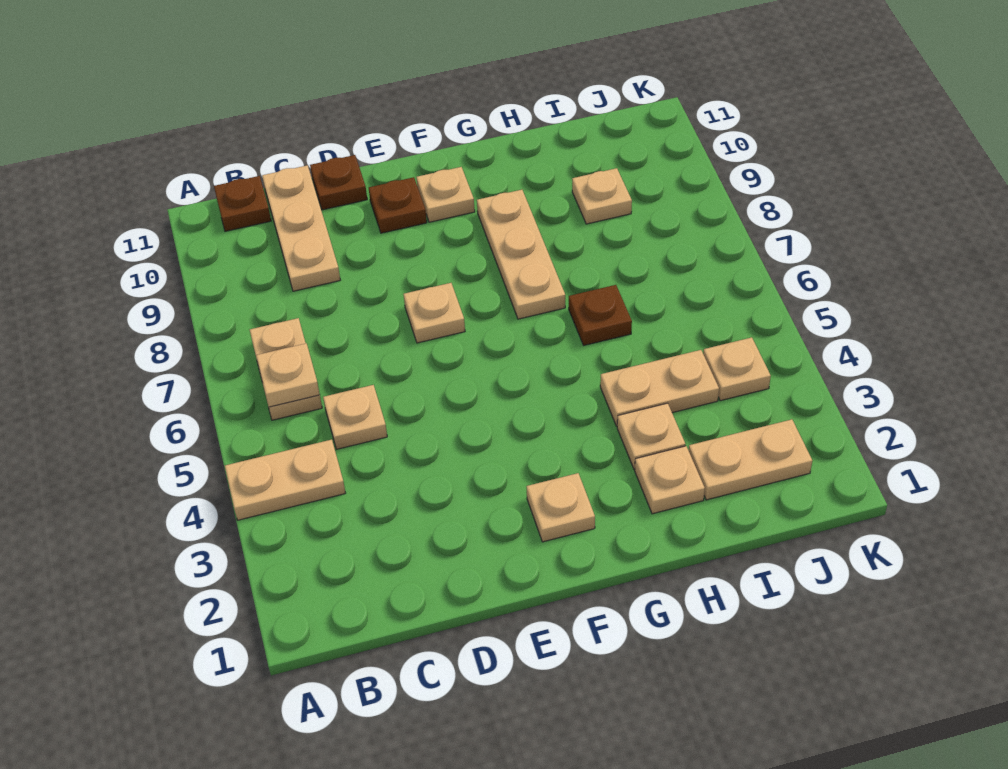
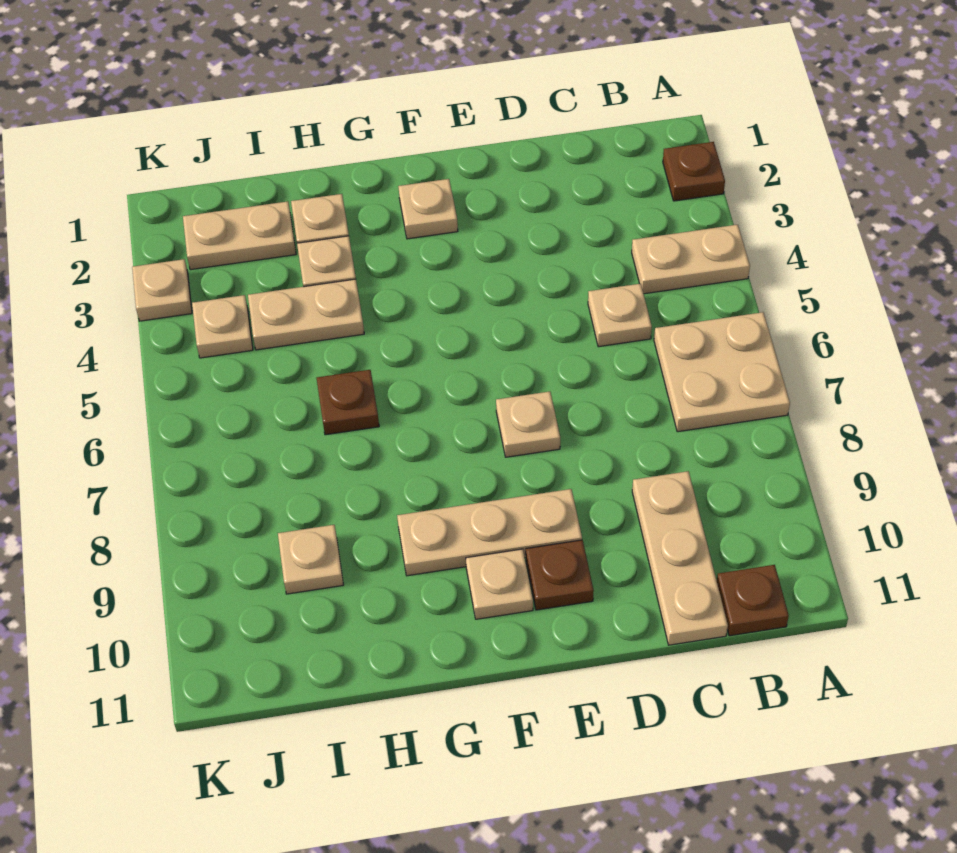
tan plate B6:B7 level 1 -> tan plate A6:B7 level 1
tan plate B6 level 2 -> tan plate K3 level 1
brown plate D11 level 1 -> brown plate A2 level 1
tan plate G7:G9 level 1 -> tan plate E9:G9 level 1

